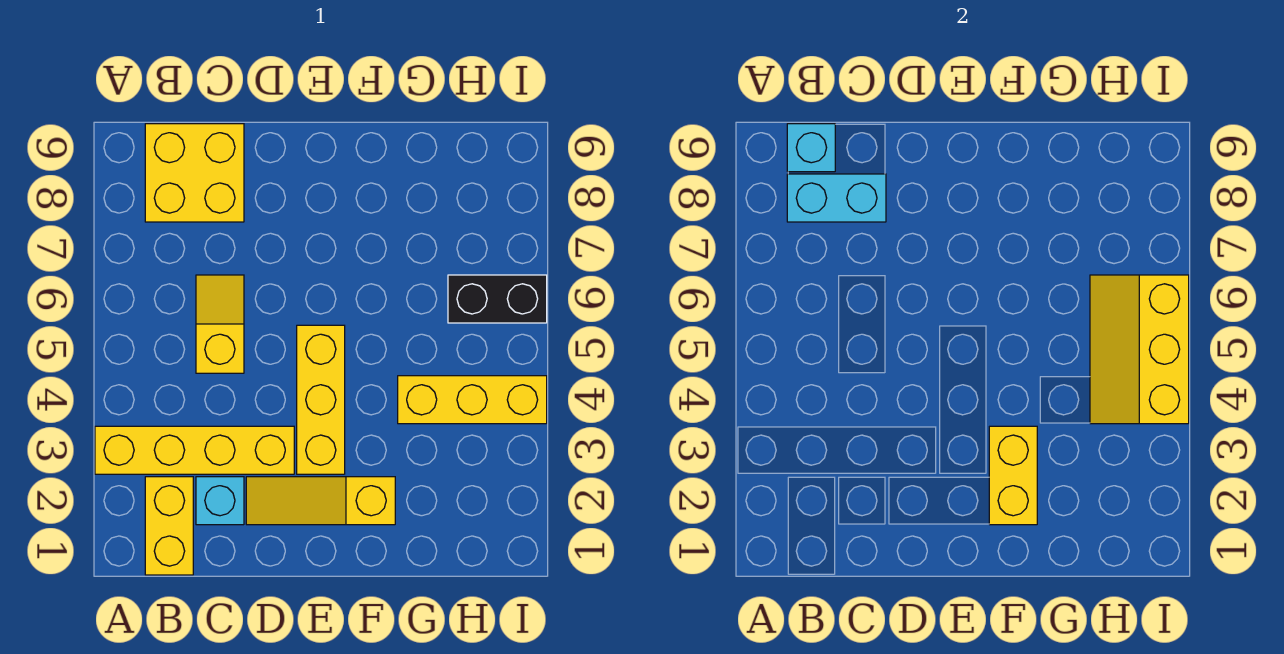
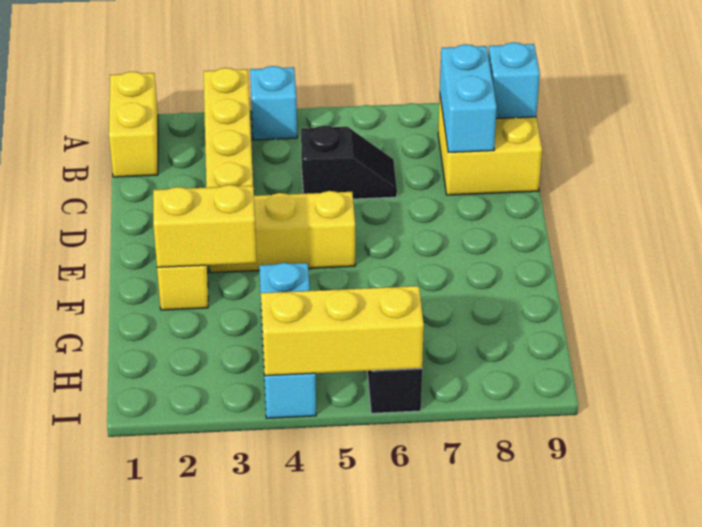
yellow brick B1:B2 level 1 -> yellow brick A1:B1 level 1
cyan brick C2 level 1 -> cyan brick A4 level 1
yellow slope C5:C6 level 1 top 5 -> black slope C5:C6 level 1 top 5
yellow brick G4:I4 level 1 -> cyan brick G4:I4 level 1

